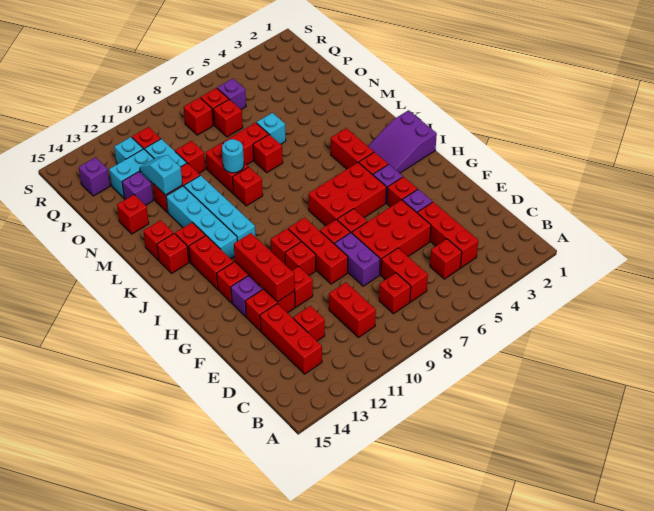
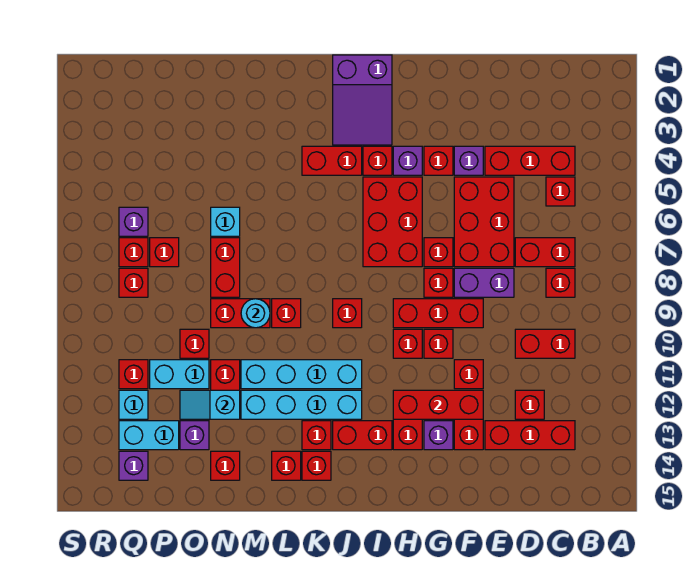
red brick M7 level 1 -> red brick J9 level 1
cyan brick P12:P13 level 1 -> cyan brick P13:Q13 level 1

